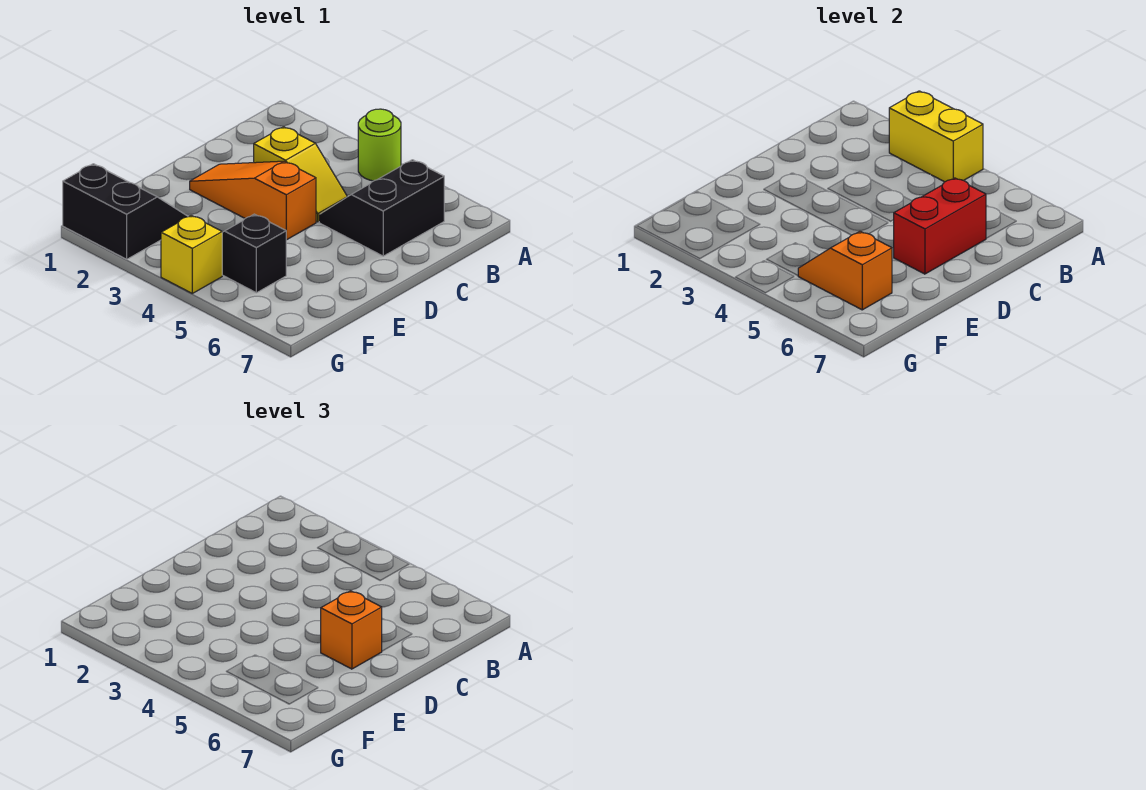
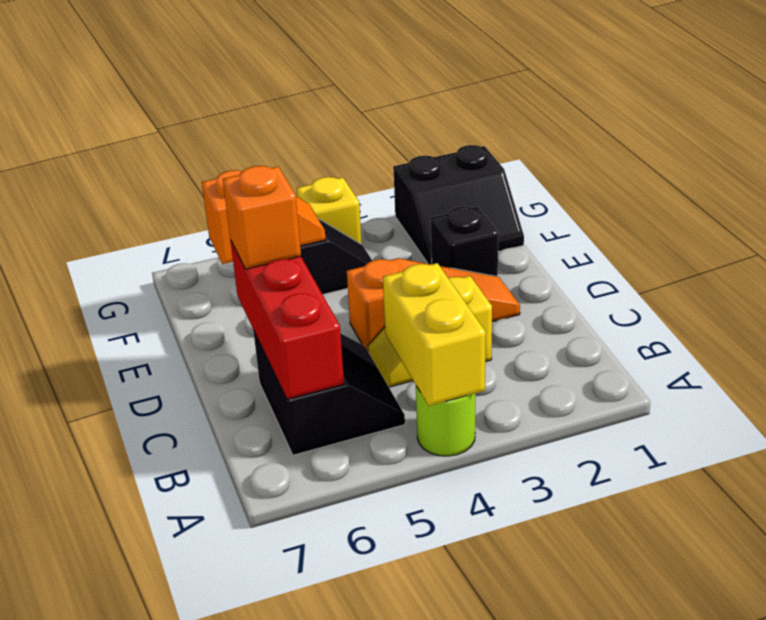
yellow brick A3:A4 level 2 -> yellow brick A4:B4 level 2
red brick C6:D6 level 2 -> red brick B6:D6 level 2
none -> black brick E2 level 1

